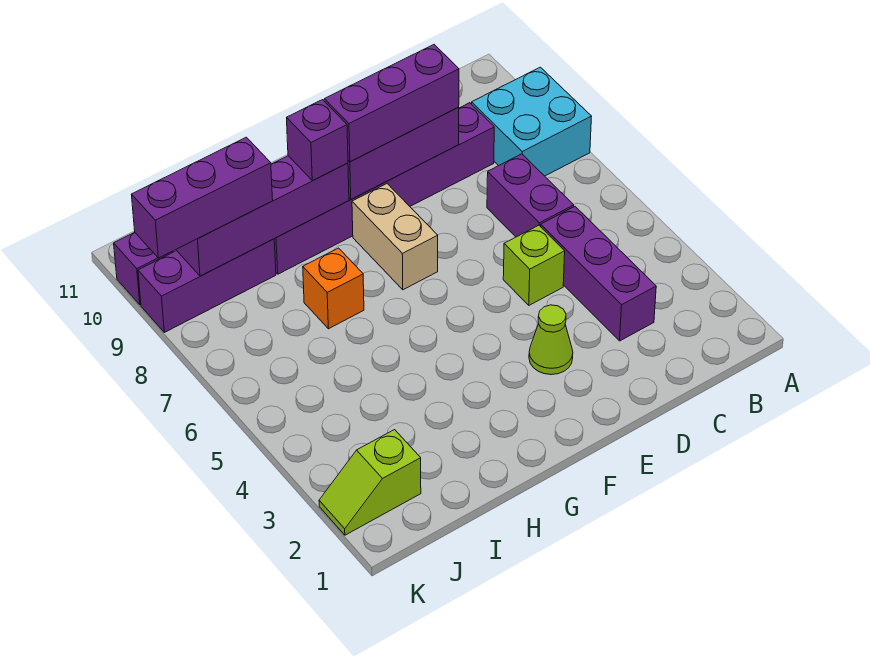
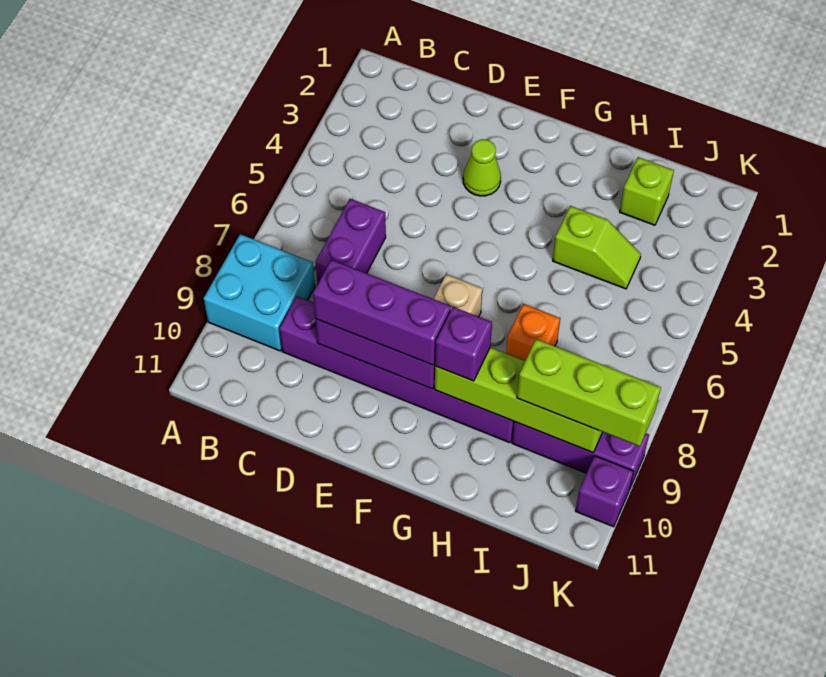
purple brick C3:C5 level 1 -> none
lime brick D5 level 1 -> lime brick I2 level 1
purple brick G9:J9 level 2 -> lime brick G9:J9 level 2
purple brick I9:K9 level 3 -> lime brick I9:K9 level 3
lime slope J2:K2 level 1 top J -> lime slope H4:I4 level 1 top H

